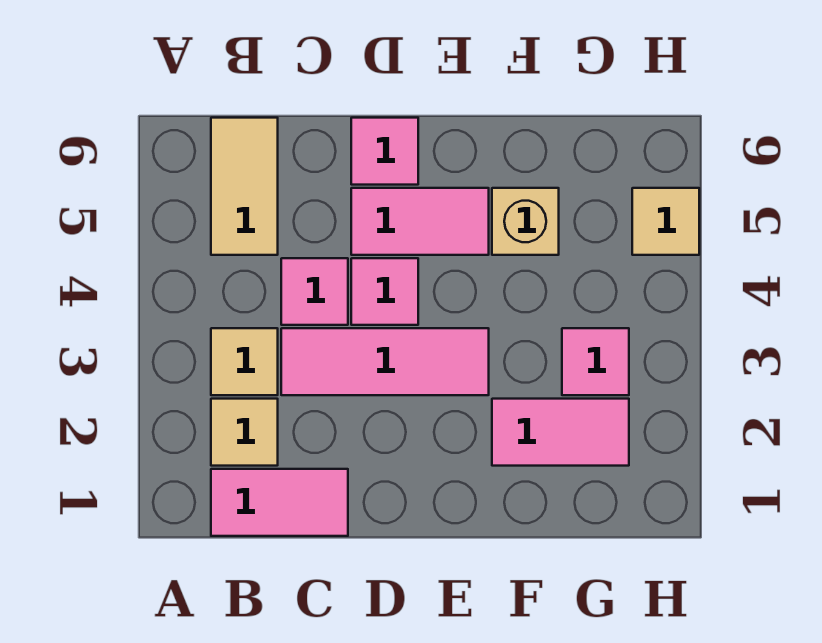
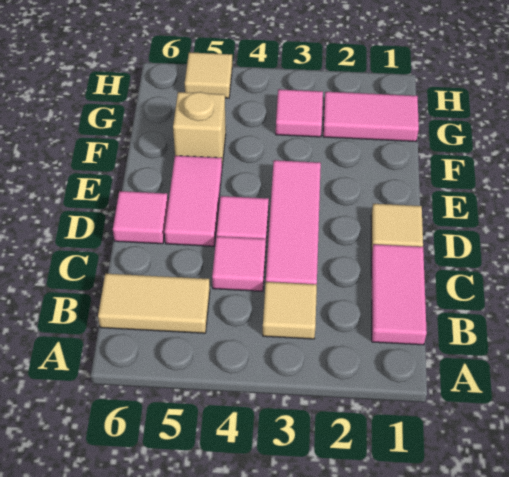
tan tile B2 level 1 -> tan tile D1 level 1
pink tile F2:G2 level 1 -> pink tile G1:G2 level 1

